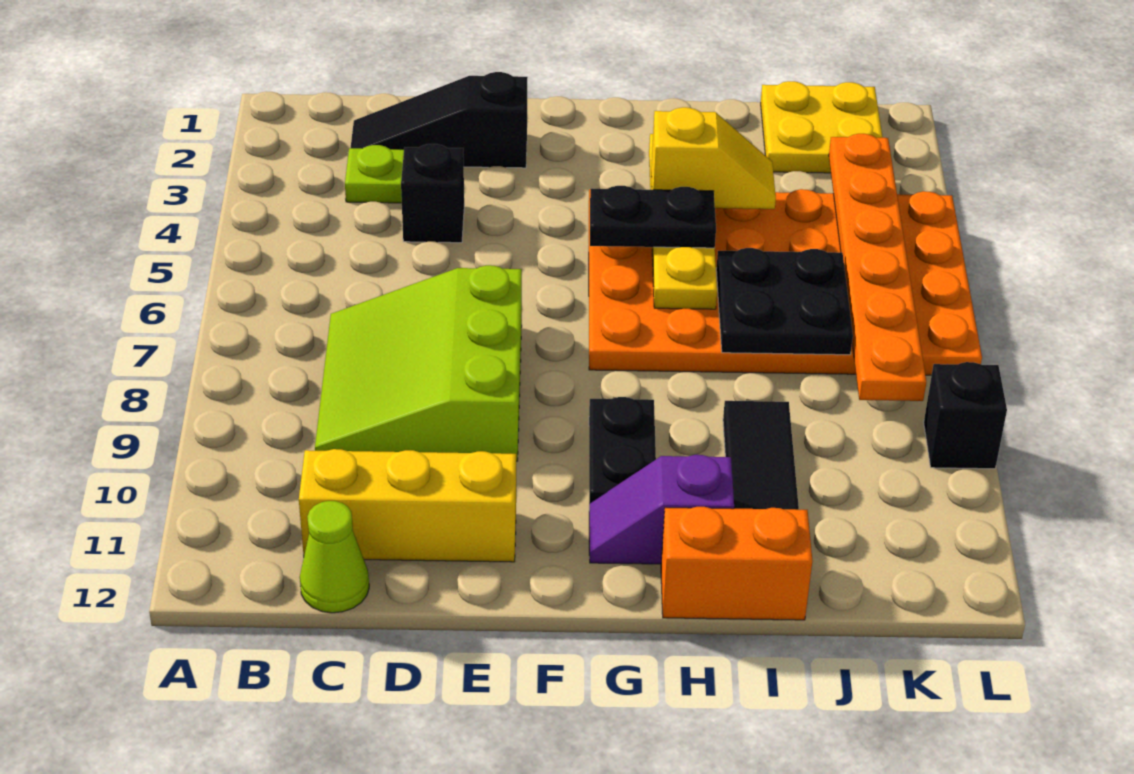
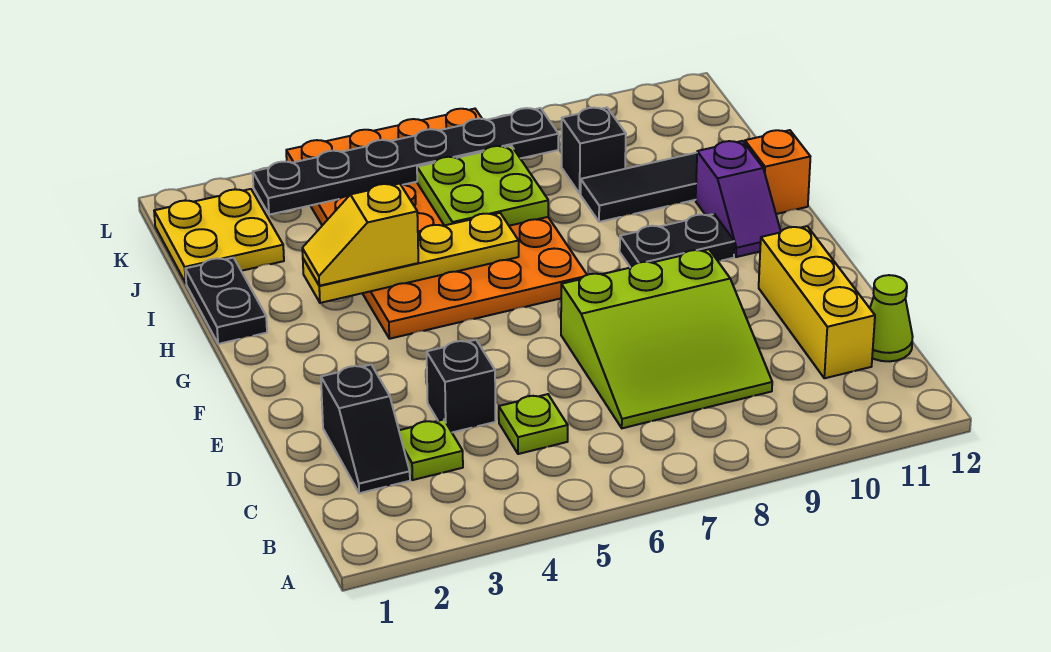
black slope C2:E2 level 1 top E -> black slope C2:D2 level 1 top D
none -> lime plate C5 level 1
black plate G5:H5 level 3 -> black plate H1:I1 level 1
yellow slope H4:I4 level 3 top H -> yellow slope H3:H4 level 3 top 4
orange brick H12:I12 level 1 -> orange brick H12 level 1
black plate I6:J7 level 2 -> lime plate I6:J7 level 2
orange plate K3:K8 level 2 -> black plate K3:K8 level 2
black brick L9 level 1 -> black brick J9 level 1

